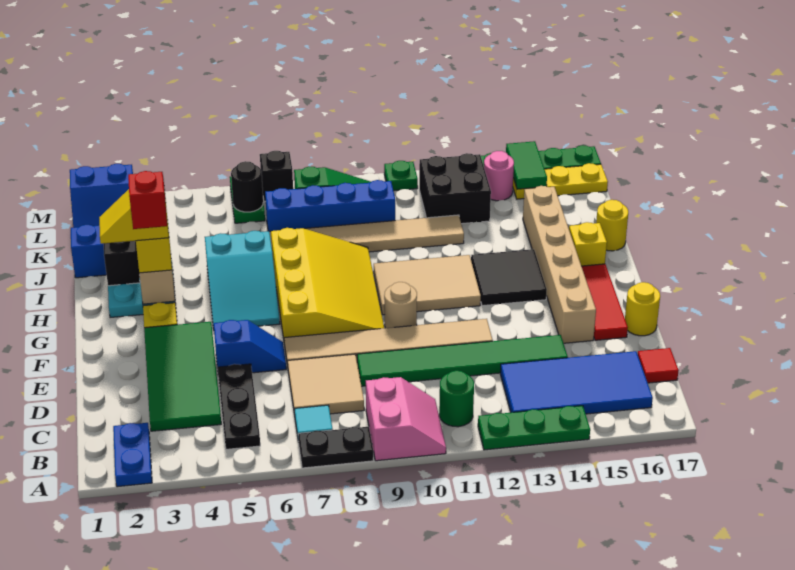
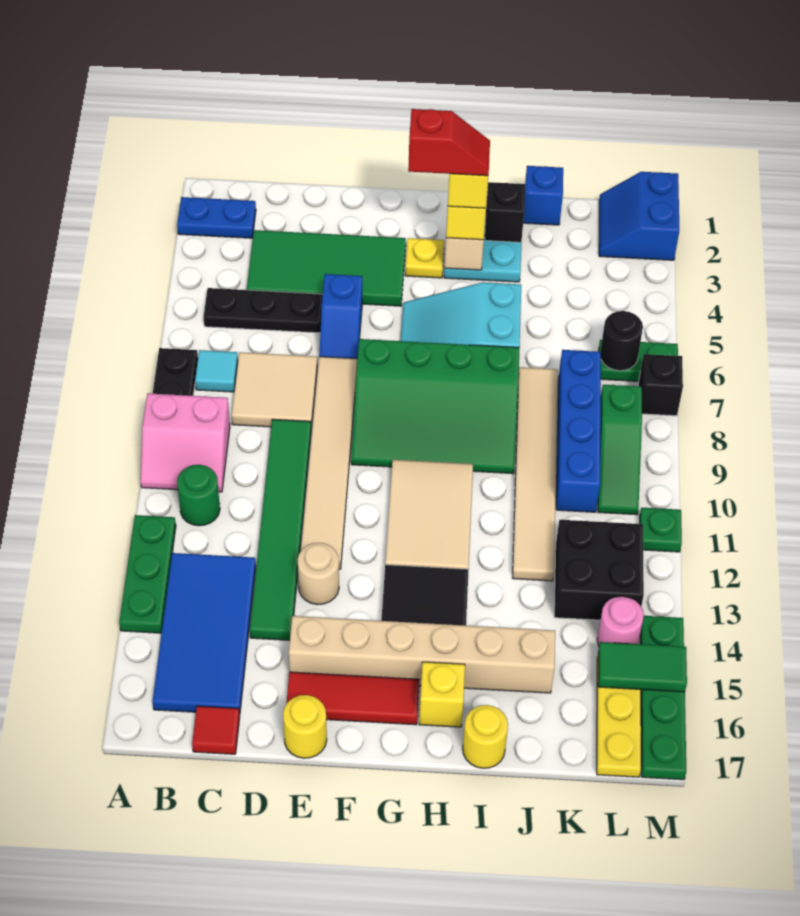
yellow slope F7:I9 level 1 top 7 -> green slope F7:I9 level 1 top 7
tan round brick F10 level 1 -> tan round brick E13 level 1

